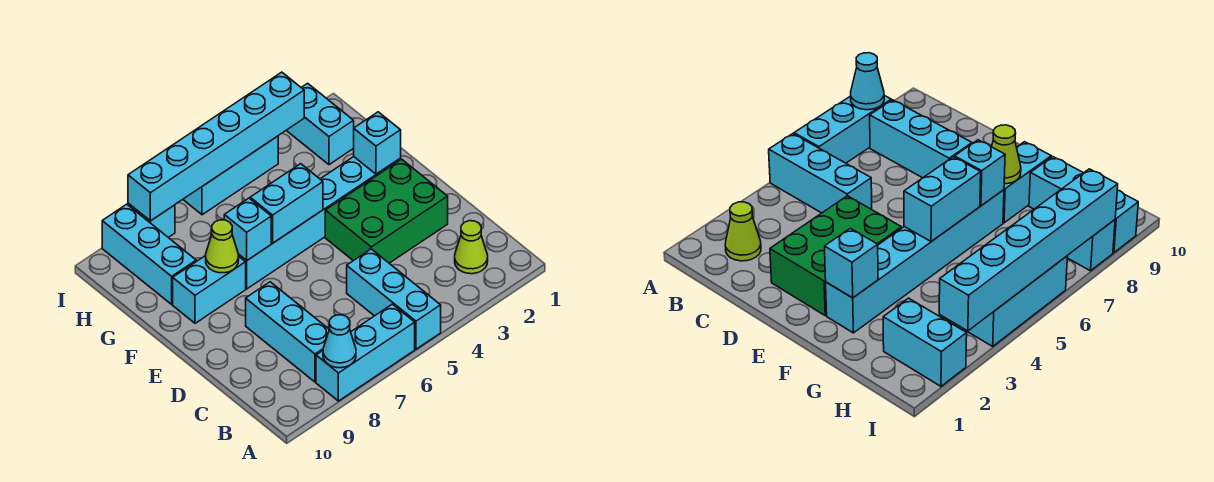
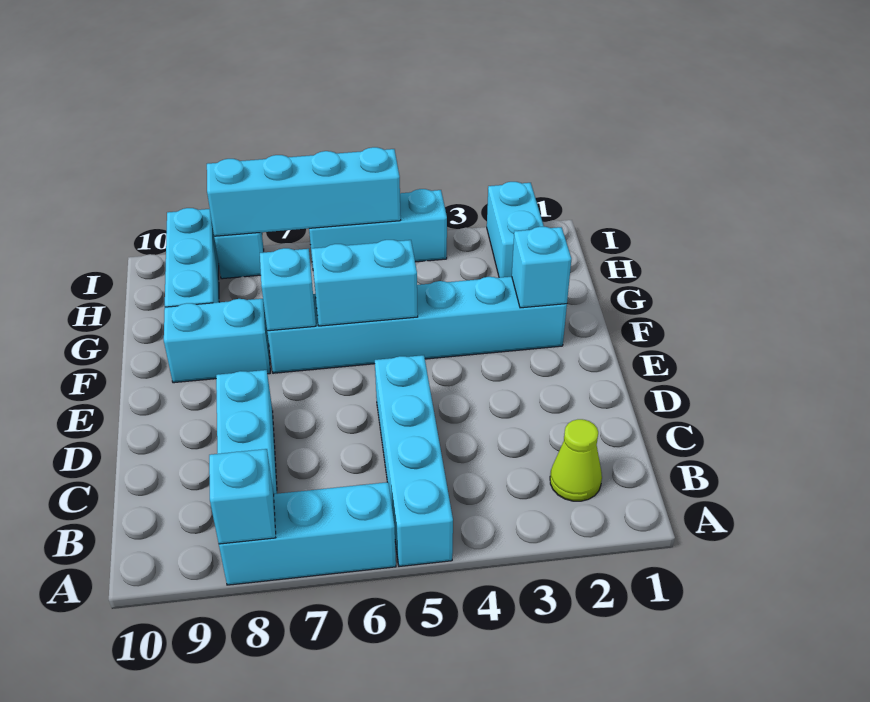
cyan brick A5:C5 level 1 -> cyan brick A5:D5 level 1
cyan cone A8 level 2 -> cyan brick A8 level 2
green brick D2:E4 level 1 -> none
lime cone F8 level 2 -> none
cyan brick I3:I8 level 2 -> cyan brick I5:I8 level 2

